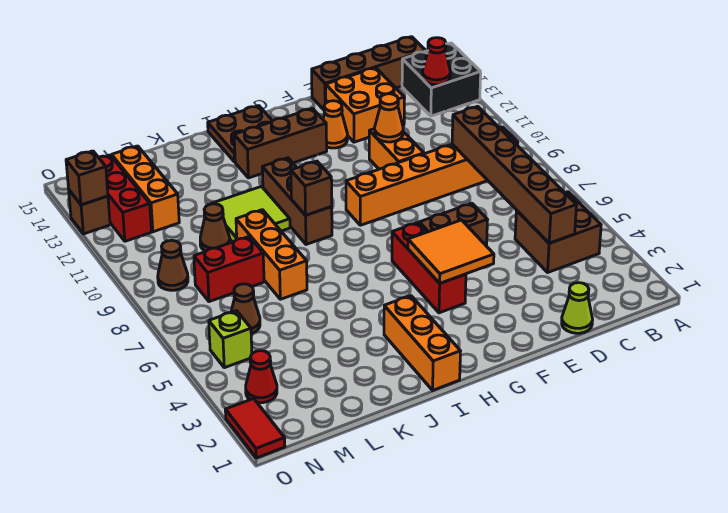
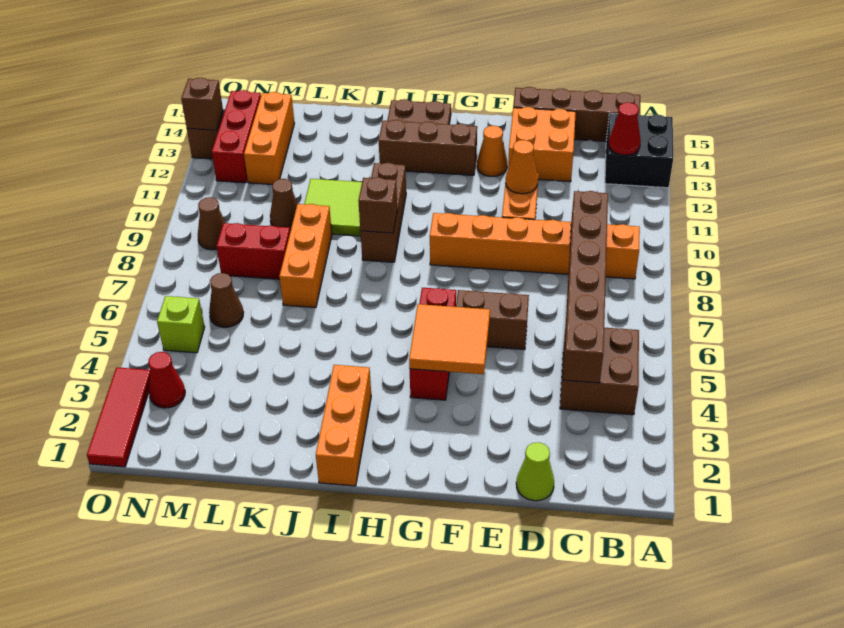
red tile O1:O2 level 1 -> red tile O1:O3 level 1

